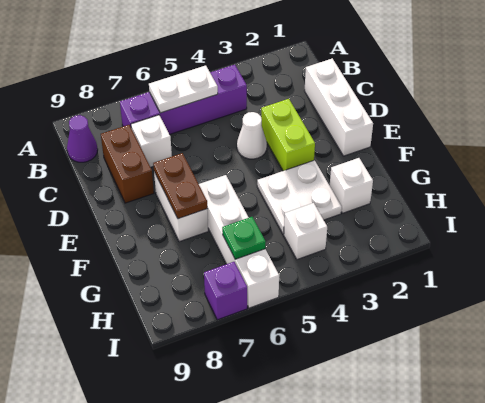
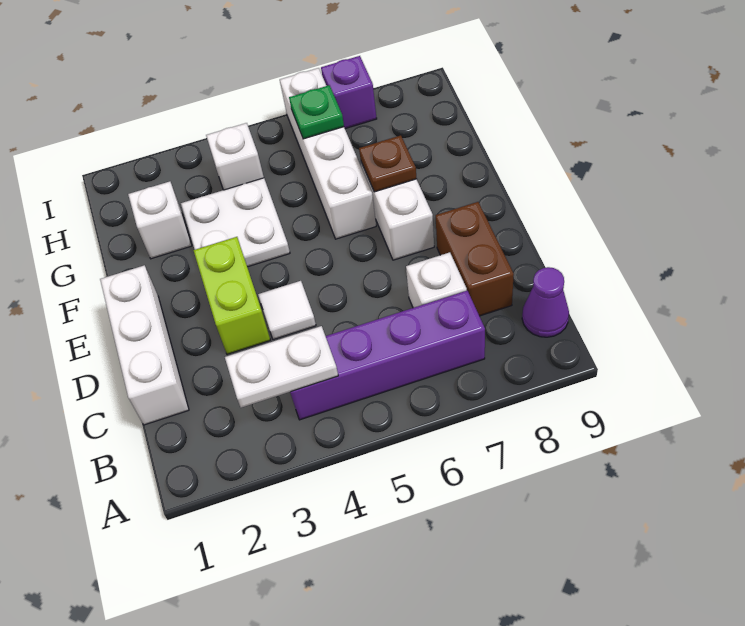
white plate B5:B6 level 2 -> white plate B3:B4 level 2
white cone D4 level 1 -> white tile D4 level 1
brown plate E7:F7 level 2 -> brown plate F7 level 2

